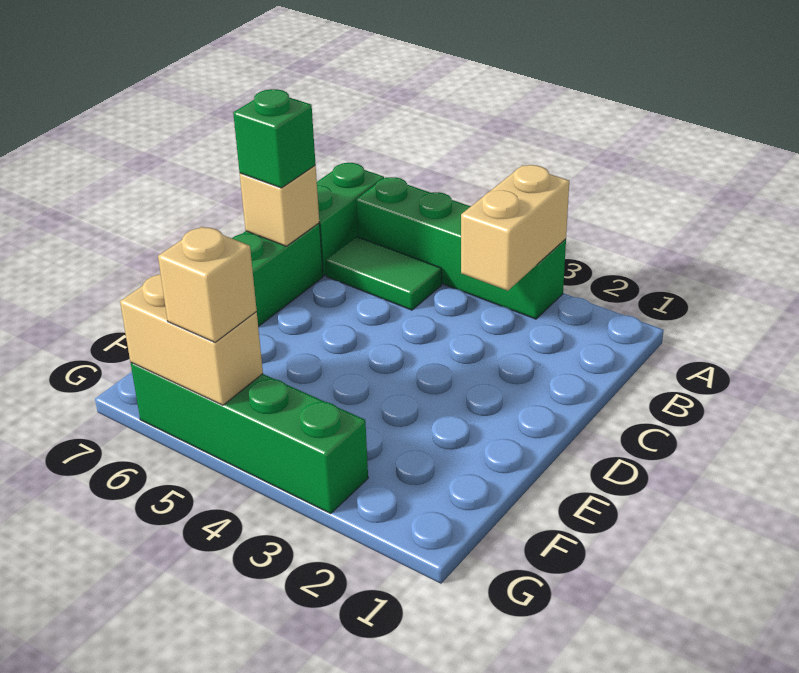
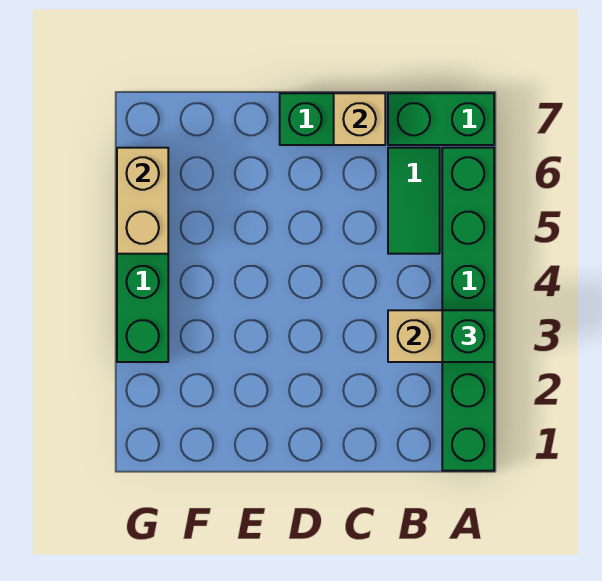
green brick A3:A6 level 1 -> green brick A1:A6 level 1
green brick C7 level 3 -> green brick A3 level 3
tan brick G5 level 3 -> none

